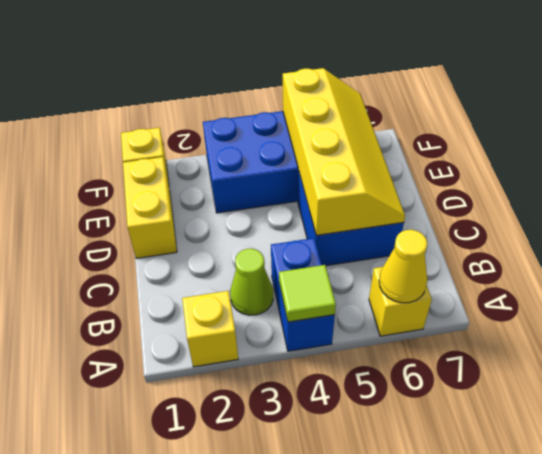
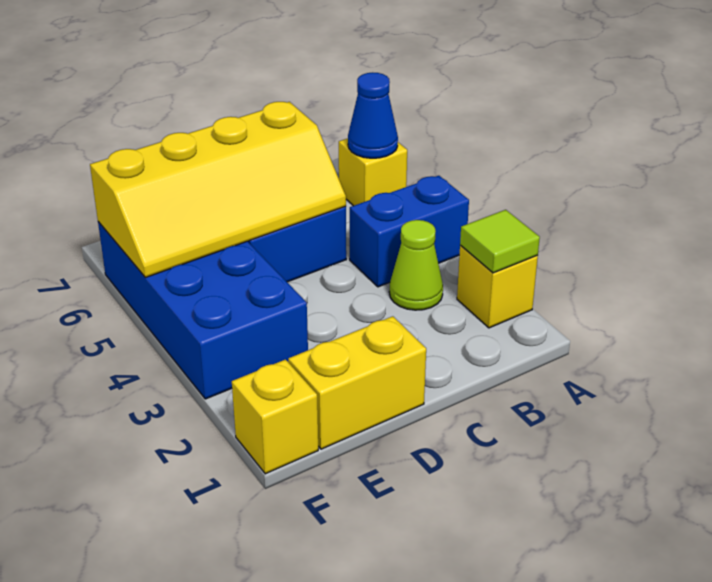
lime tile A4 level 2 -> lime tile A2 level 2
yellow cone A6 level 2 -> blue cone A6 level 2
yellow slope C5:F6 level 2 top 5 -> yellow slope C5:F6 level 2 top 6

